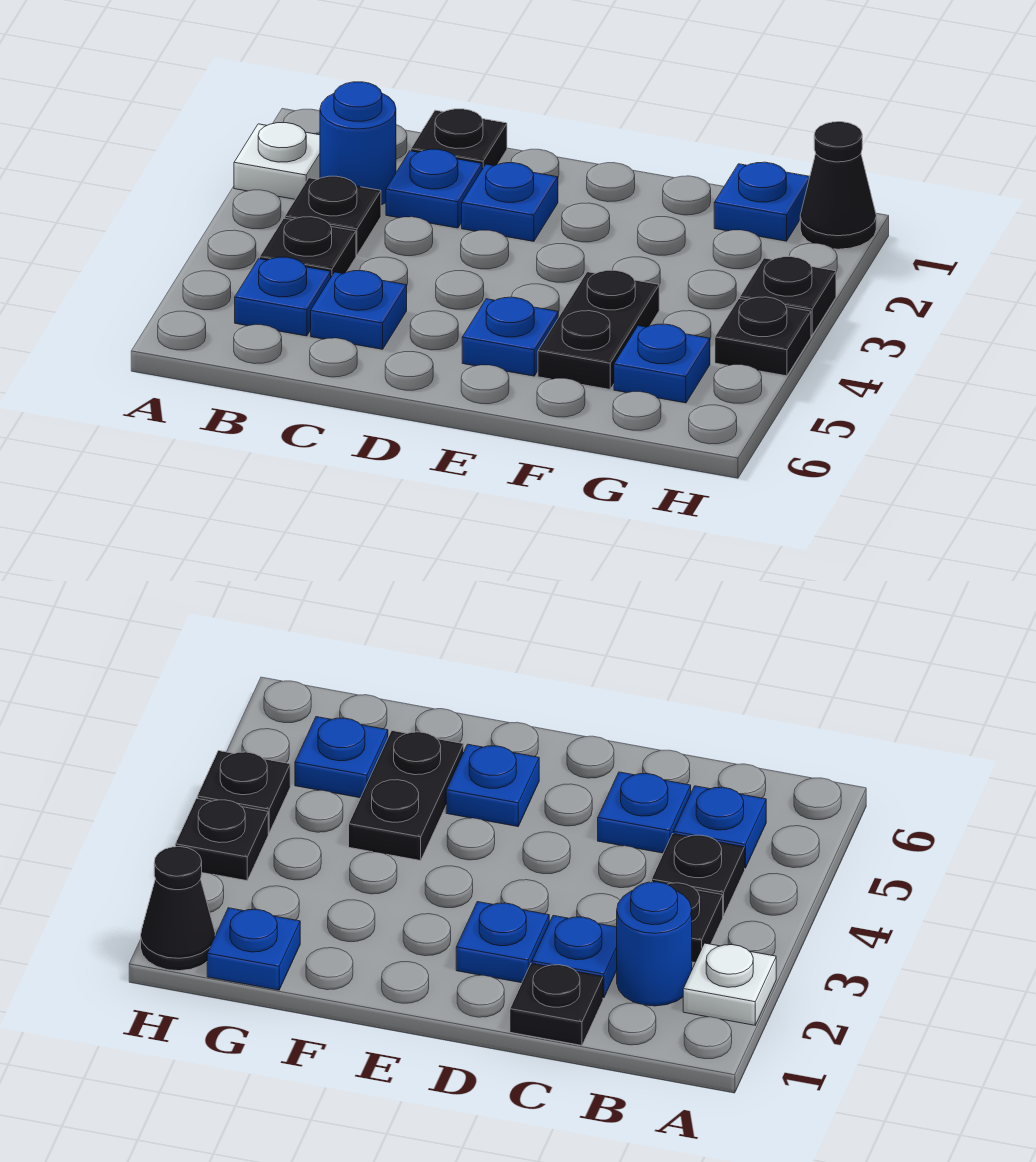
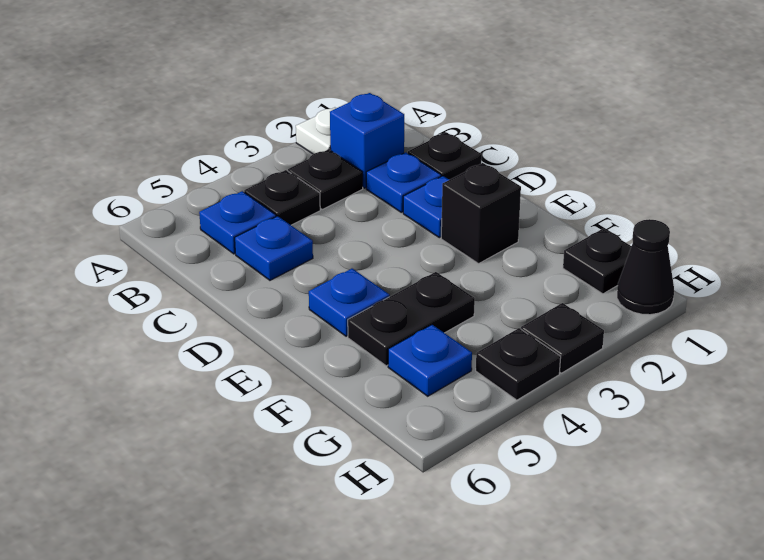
blue round brick B2 level 1 -> blue brick B2 level 1
none -> black brick E2 level 1
blue plate G1 level 1 -> black plate G1 level 1

